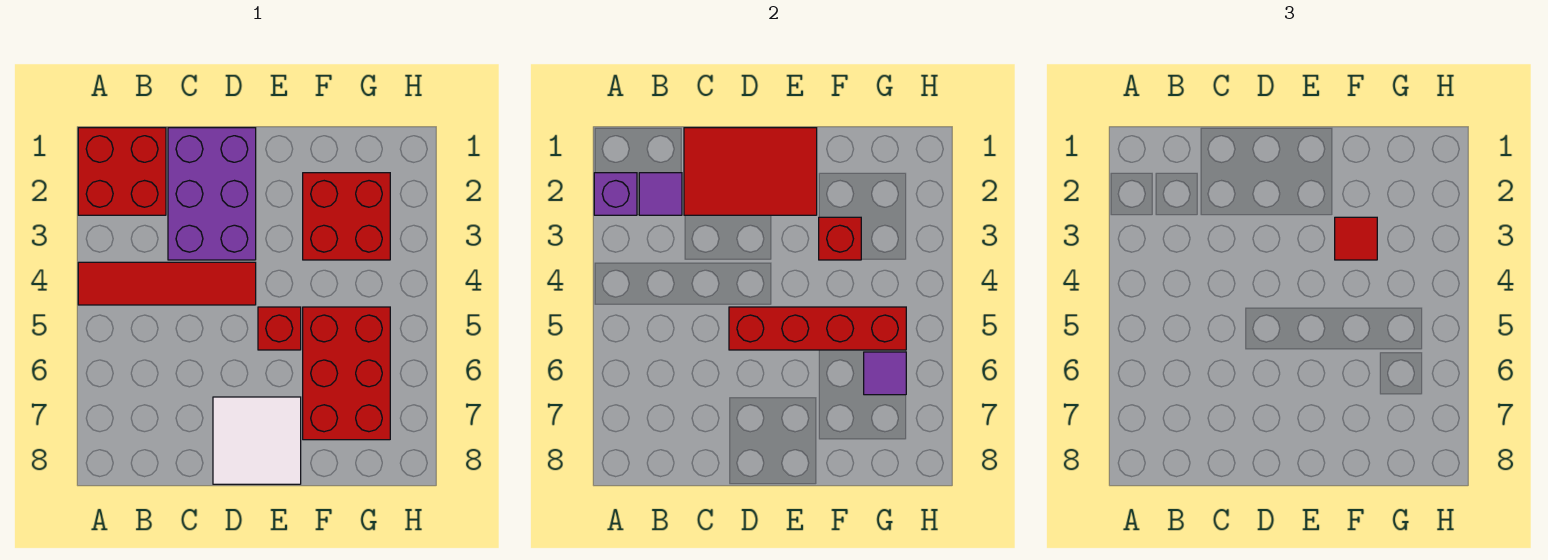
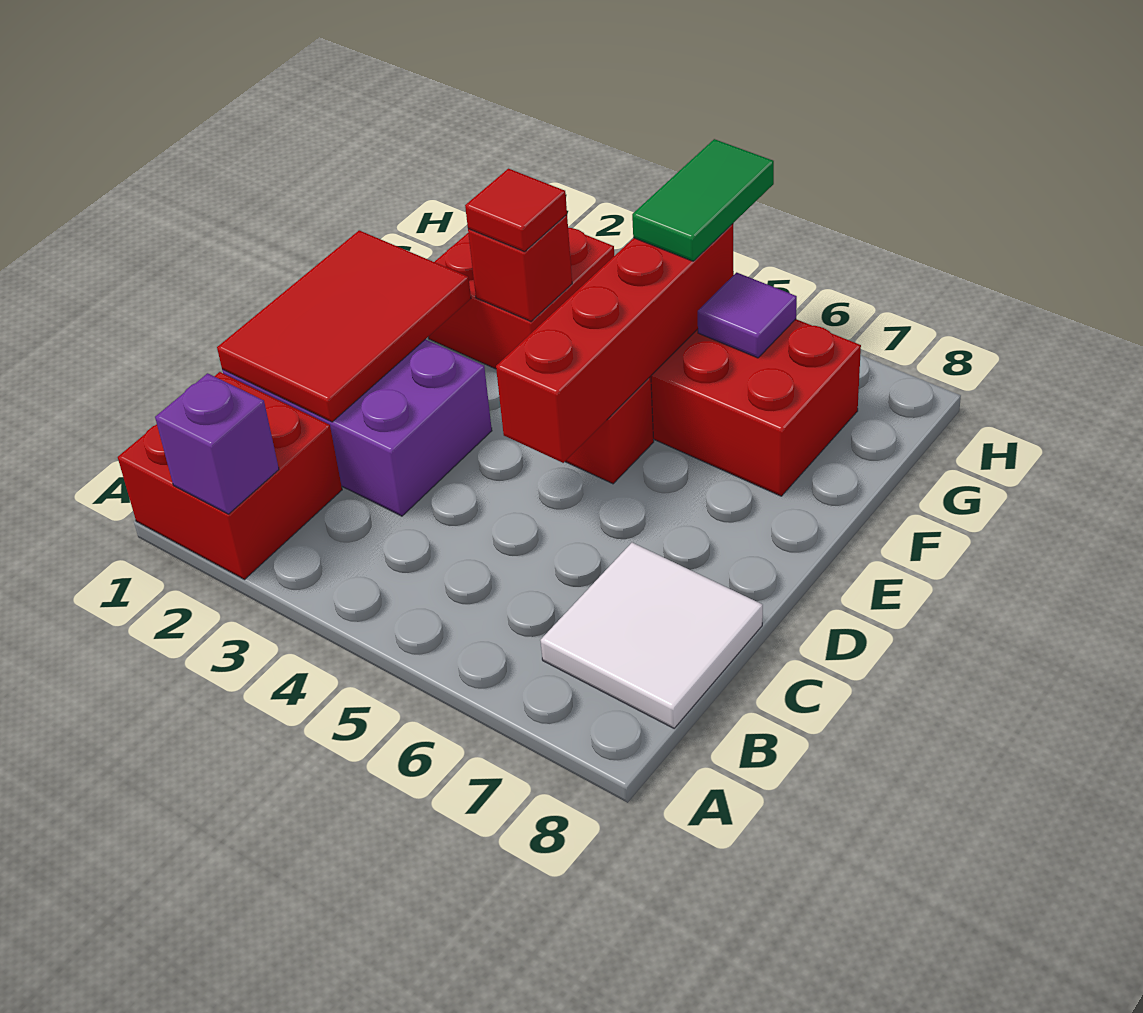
red tile A4:D4 level 1 -> none
purple tile B2 level 2 -> none
white tile D7:E8 level 1 -> white tile B7:C8 level 1
none -> green tile G5:H5 level 3

